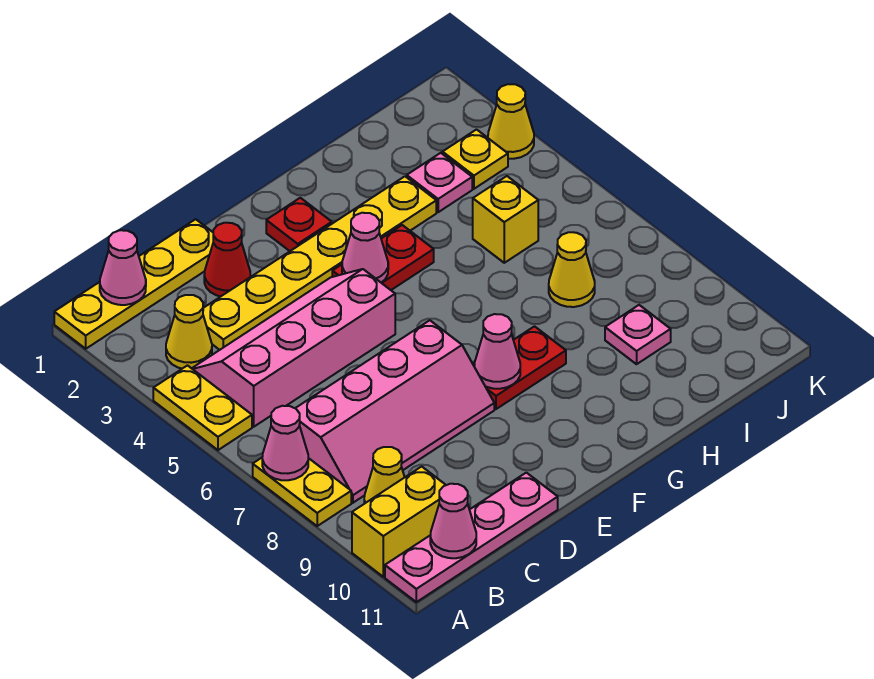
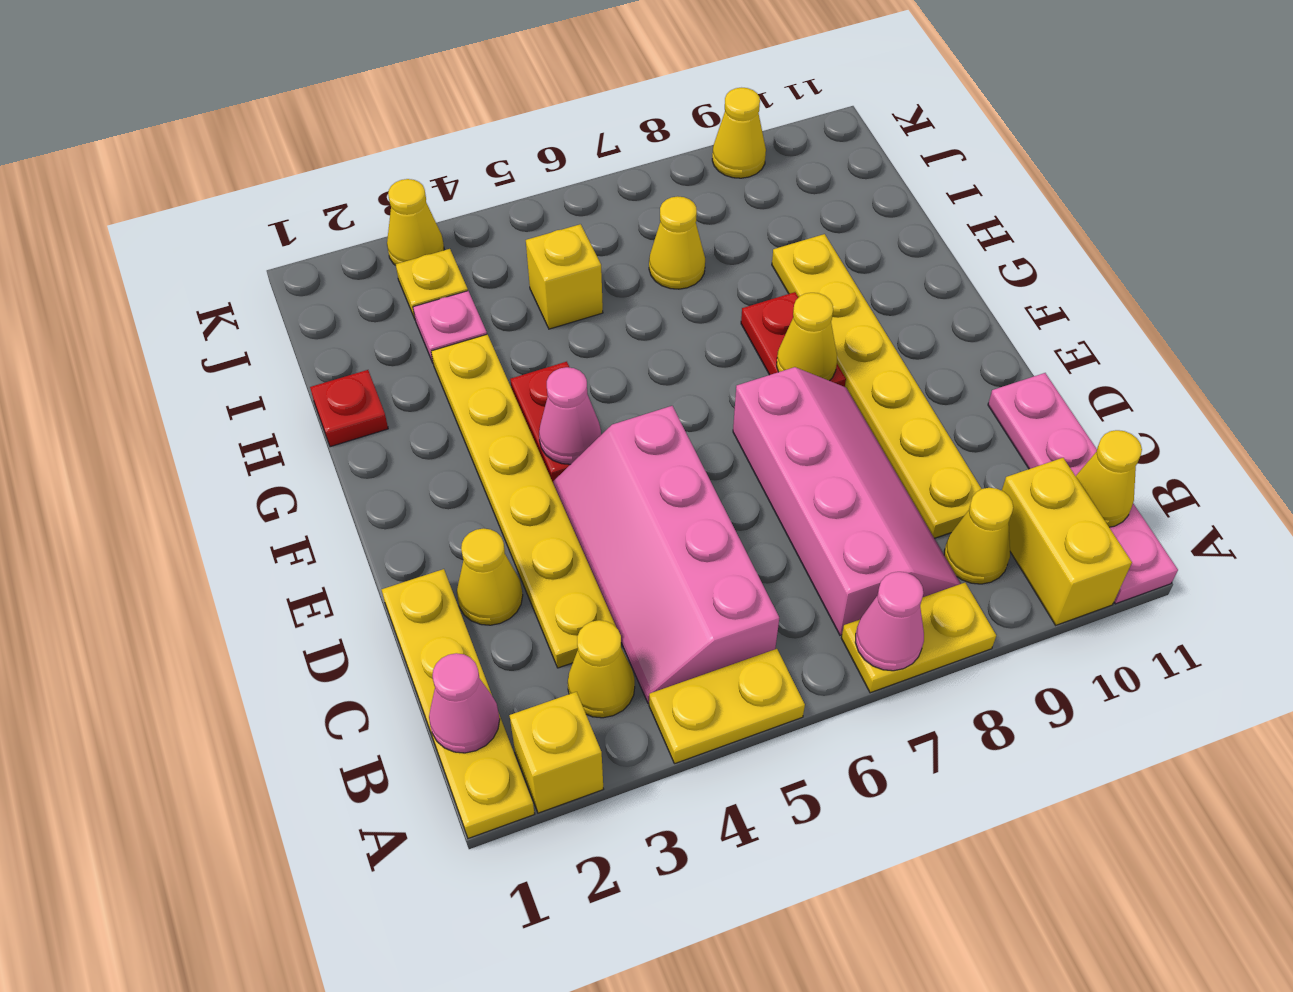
none -> yellow brick A2 level 1
pink cone B11 level 2 -> yellow cone B11 level 2
none -> yellow plate C9:H9 level 1
red cone D2 level 1 -> yellow cone D2 level 1
red plate F2 level 1 -> red plate H1 level 1
pink cone F8 level 2 -> yellow cone F8 level 2
pink plate I9 level 1 -> none
none -> yellow cone K9 level 1

